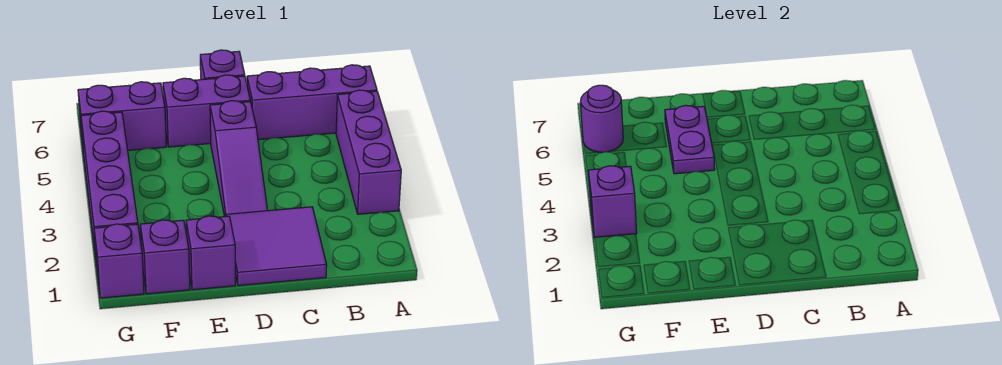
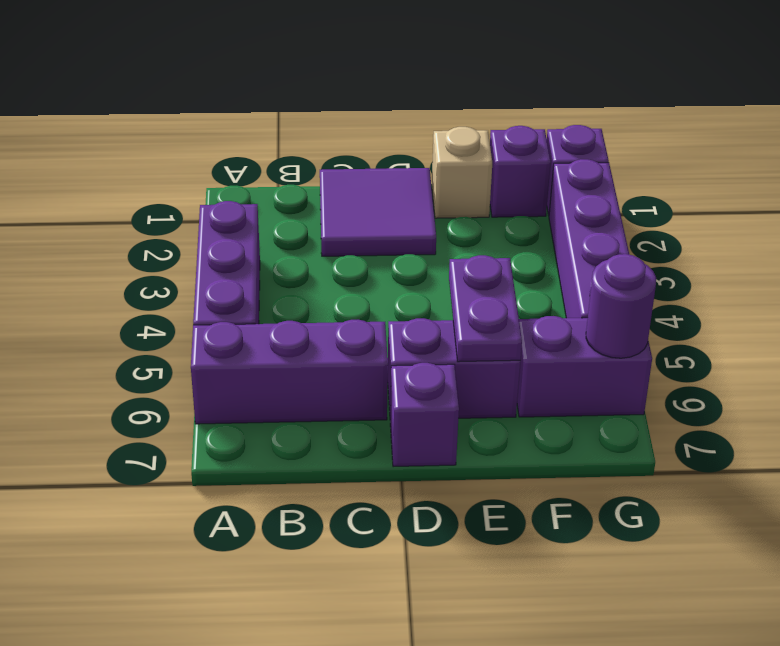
purple slope D3:D5 level 1 top 5 -> none
purple brick E1 level 1 -> tan brick E1 level 1
purple brick G3 level 2 -> none

